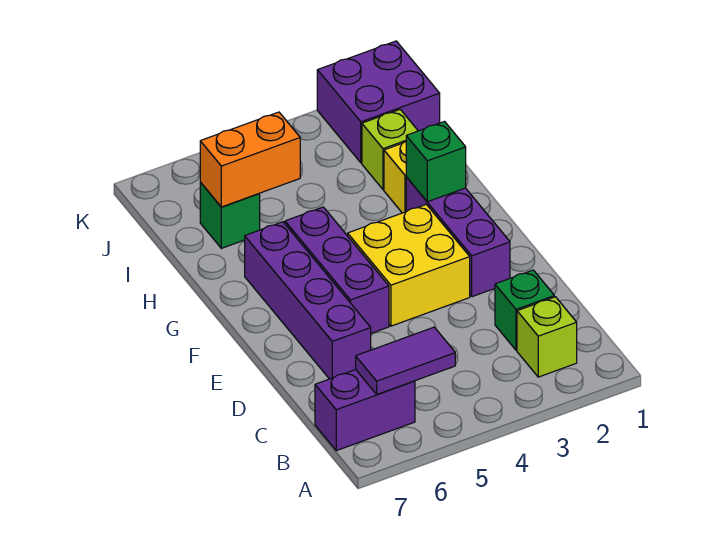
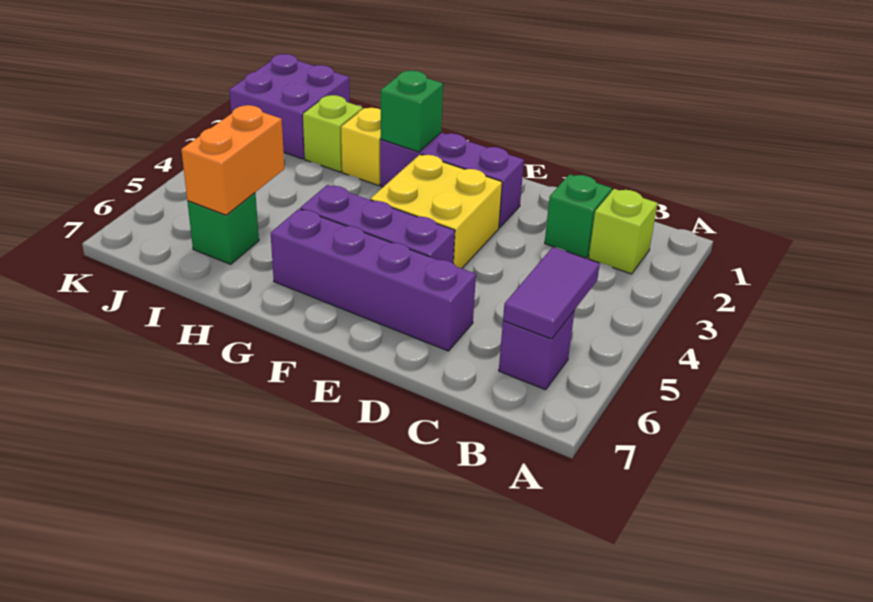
purple brick B6:B7 level 1 -> purple brick B6 level 1

